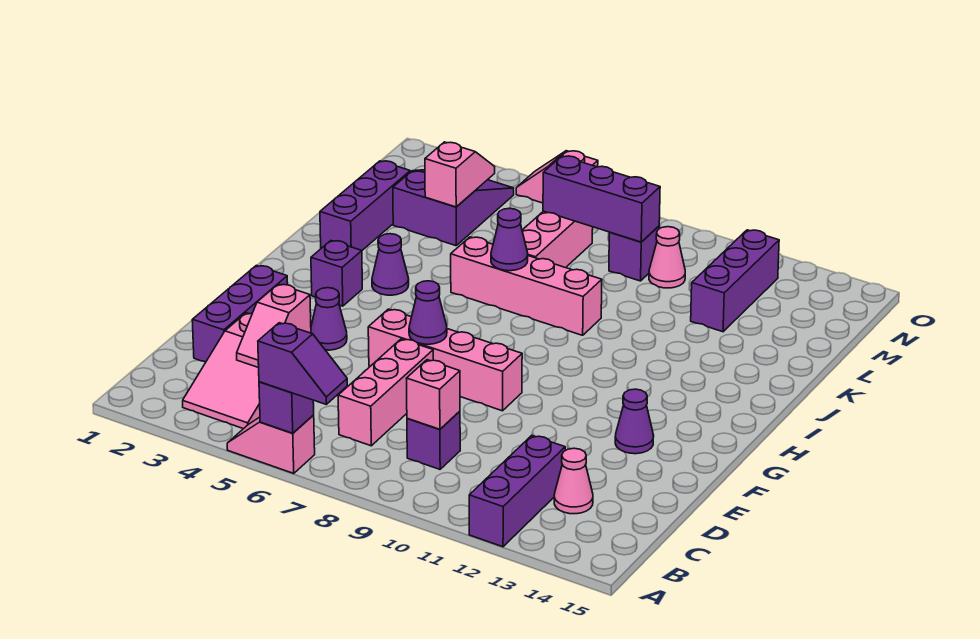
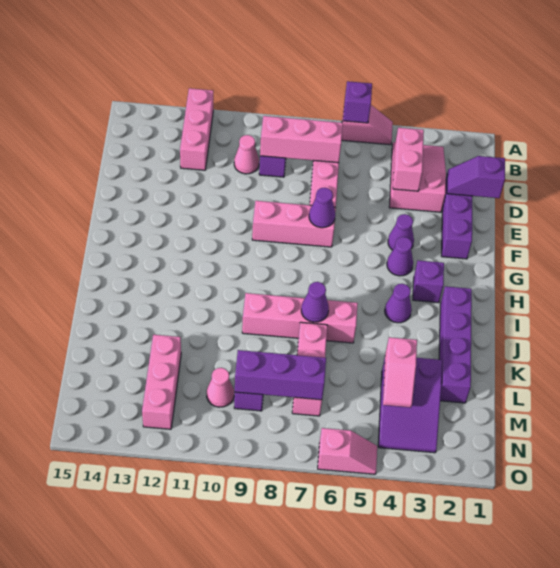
purple slope A6:A7 level 3 top 6 -> purple slope D1:D2 level 2 top 1
purple brick A12:C12 level 1 -> pink brick A12:C12 level 1
pink slope C4:D4 level 2 top D -> pink brick C4:D4 level 2
pink brick C9 level 2 -> pink brick C7:C9 level 2
pink cone C13 level 1 -> pink cone C10 level 1
pink brick F6:F9 level 1 -> pink brick F7:F9 level 1
purple cone F13 level 1 -> purple cone G4 level 1
purple brick J2:L2 level 1 -> purple brick I2:L2 level 1
purple brick L12:N12 level 1 -> pink brick L12:N12 level 1

